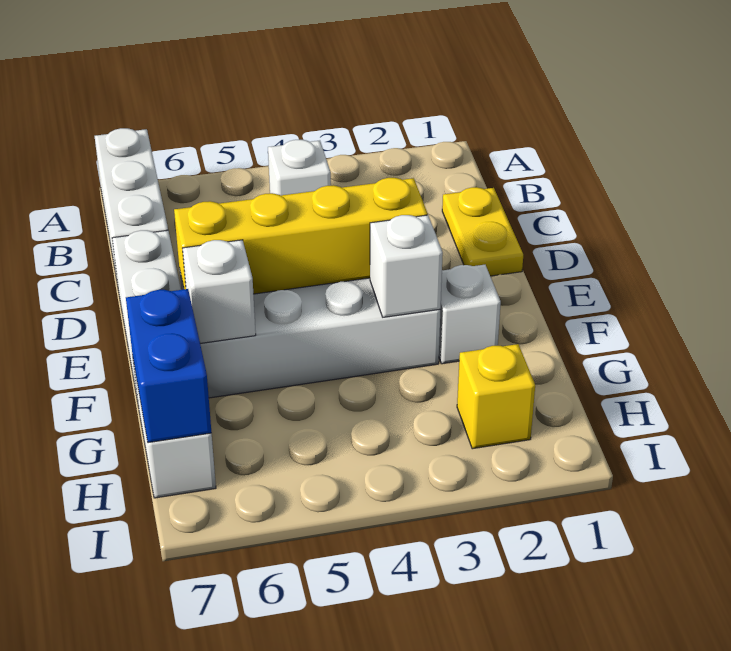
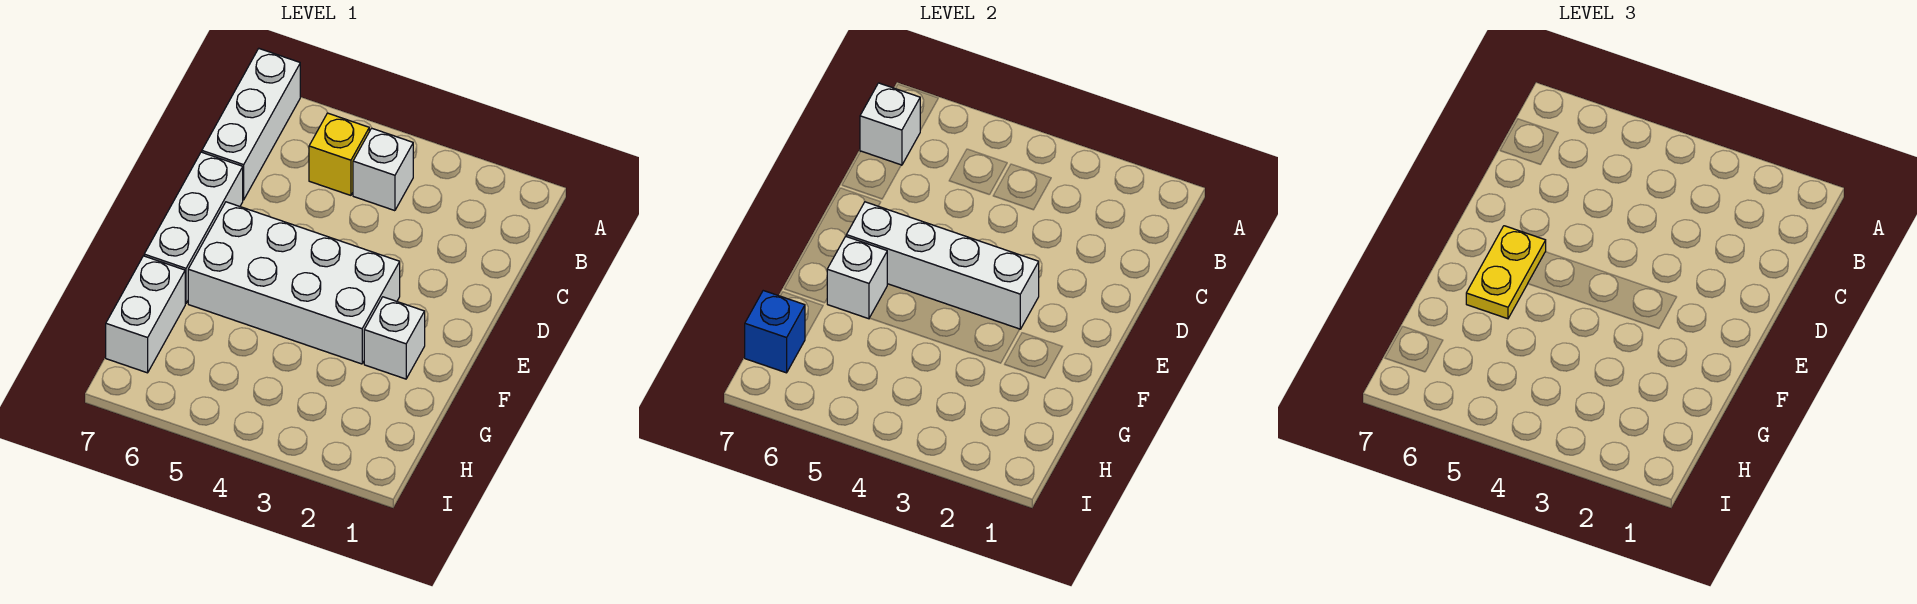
yellow plate C1:D1 level 1 -> yellow plate E6:F6 level 3
yellow brick E3:E6 level 2 -> white brick E3:E6 level 2
white brick F3 level 2 -> white brick B7 level 2
blue brick G7:H7 level 2 -> blue brick H7 level 2
yellow brick H2 level 1 -> yellow brick B5 level 1

